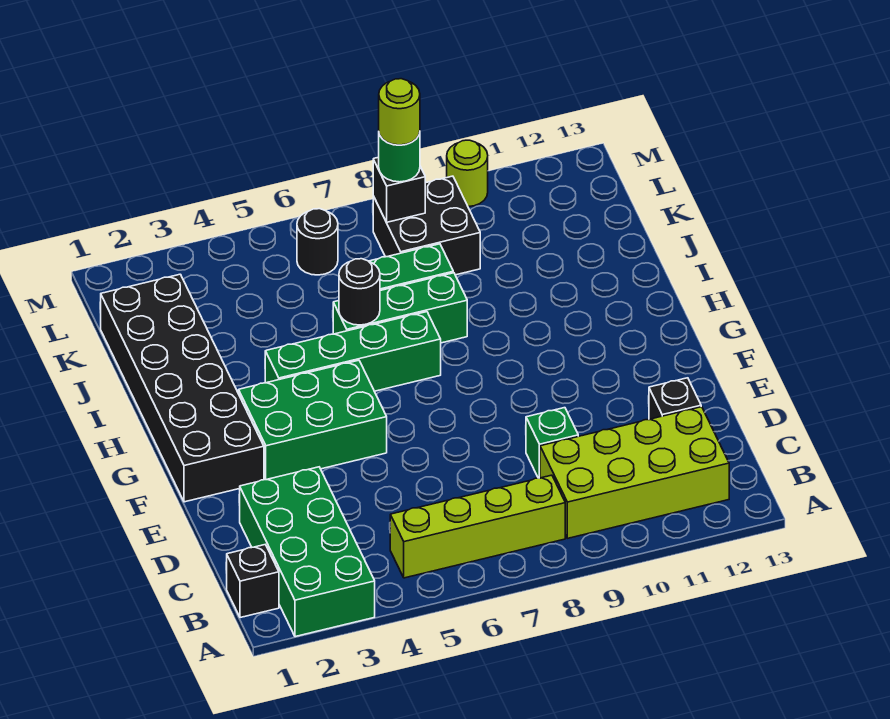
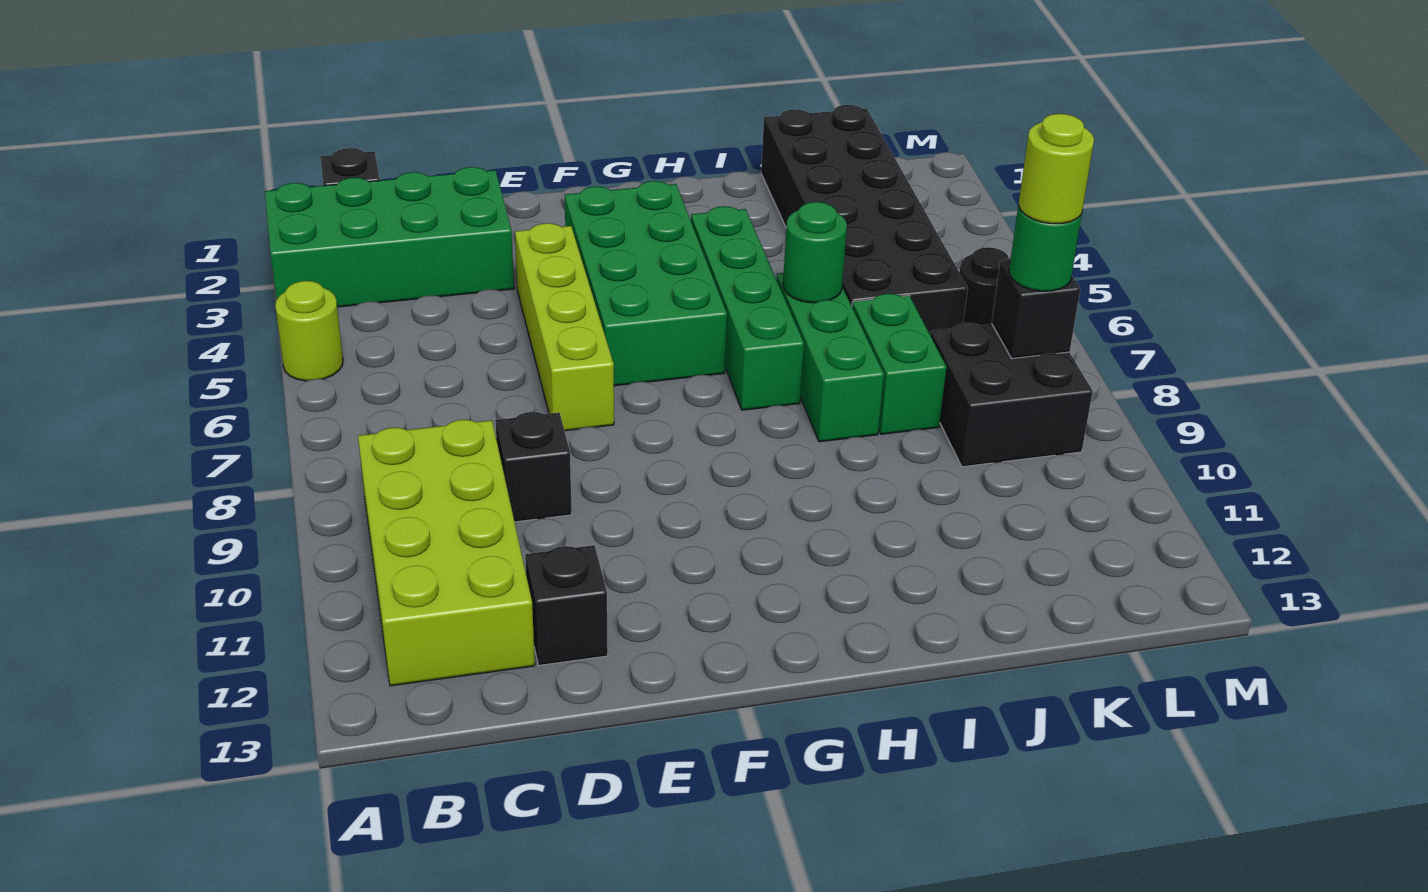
lime brick B5:B8 level 1 -> lime brick E4:E7 level 1
green brick D9 level 1 -> black brick D9 level 1
black brick F1:K2 level 1 -> black brick J1:K6 level 1
green brick F3:G5 level 1 -> green brick F3:G6 level 1
black round brick I6 level 2 -> green round brick I6 level 2
lime round brick M10 level 1 -> lime round brick A5 level 1

